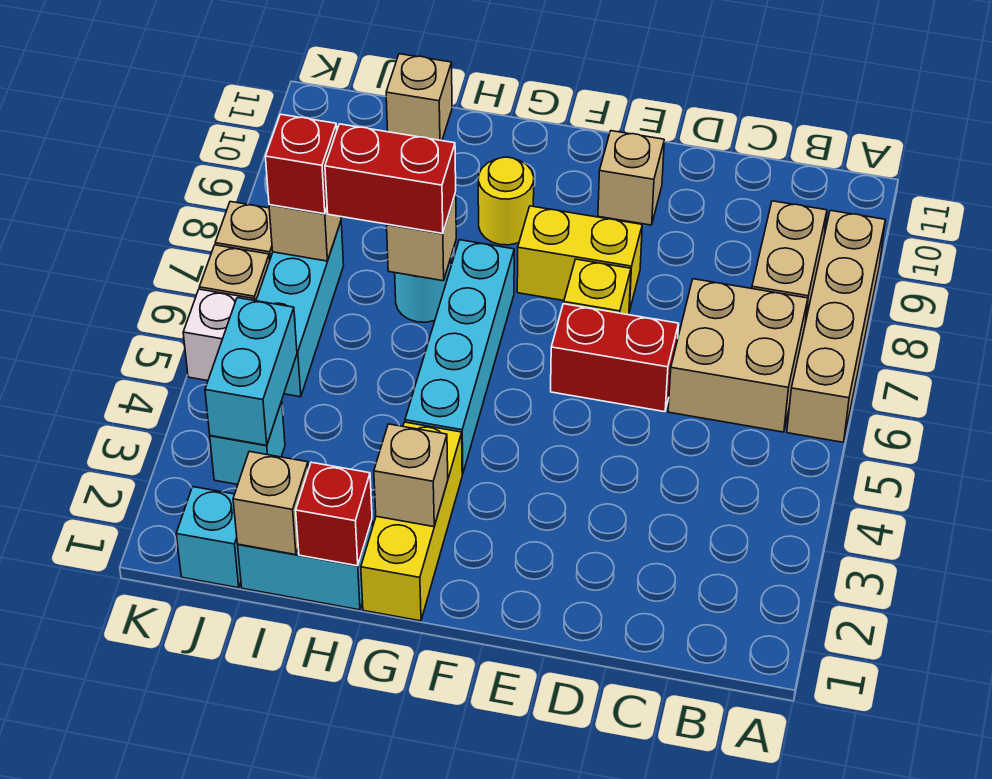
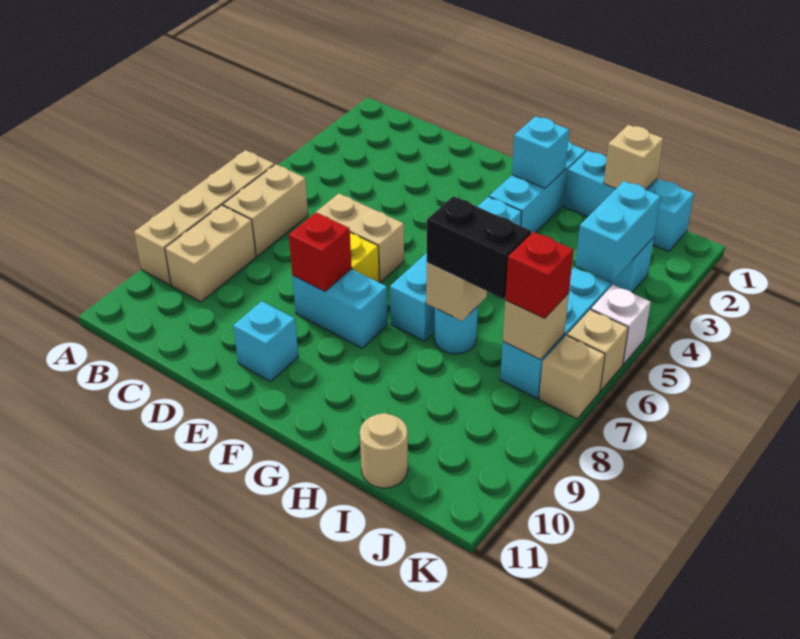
tan brick B6:C7 level 1 -> tan brick B6:B7 level 1
red brick D6:E6 level 1 -> tan brick D6:E6 level 1
yellow brick E8:F8 level 1 -> cyan brick E8:F8 level 1
tan brick E10 level 1 -> cyan brick E10 level 1
yellow brick G1:G3 level 1 -> cyan brick G1:G3 level 1
tan brick G2 level 2 -> cyan brick G2 level 2
yellow round brick G9 level 1 -> none
red brick H1 level 2 -> red brick E8 level 2
red brick H7:I7 level 3 -> black brick H7:I7 level 3
tan brick I11 level 1 -> tan round brick I11 level 1

